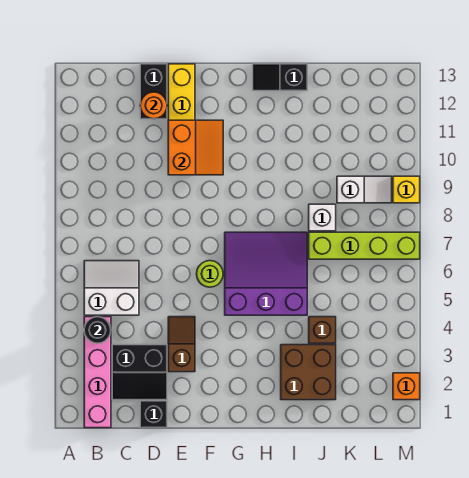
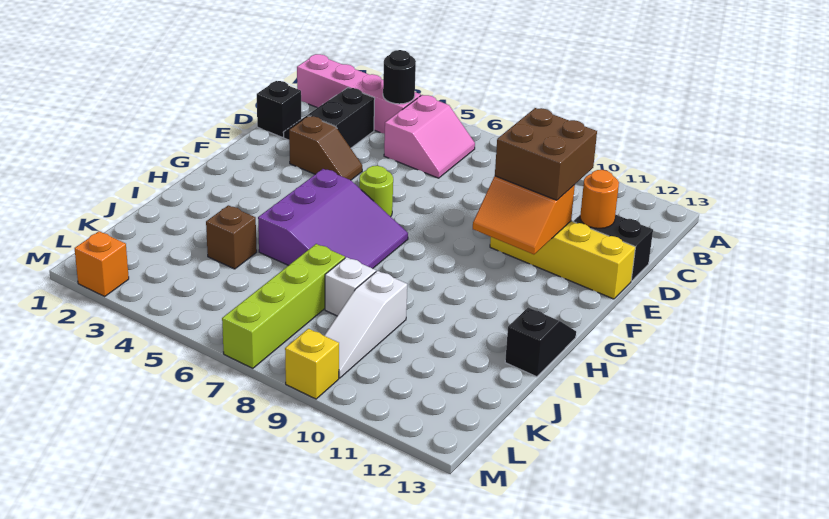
white slope B5:C6 level 1 top 5 -> pink slope B5:C6 level 1 top 5
brown brick I2:J3 level 1 -> brown brick D10:E11 level 3
white slope K9:L9 level 1 top K -> white slope J9:L9 level 1 top J

